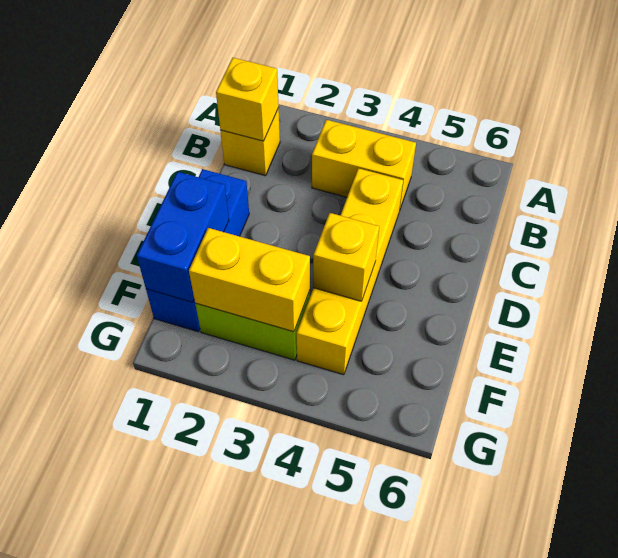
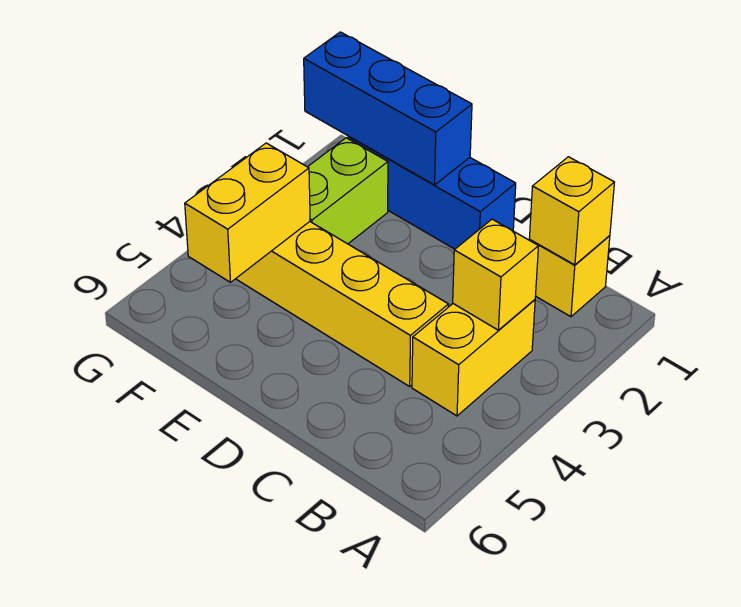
blue brick E1:F1 level 2 -> blue brick E1:G1 level 2
yellow brick E4 level 2 -> yellow brick B3 level 2
yellow brick F2:F3 level 2 -> yellow brick F4:F5 level 2

